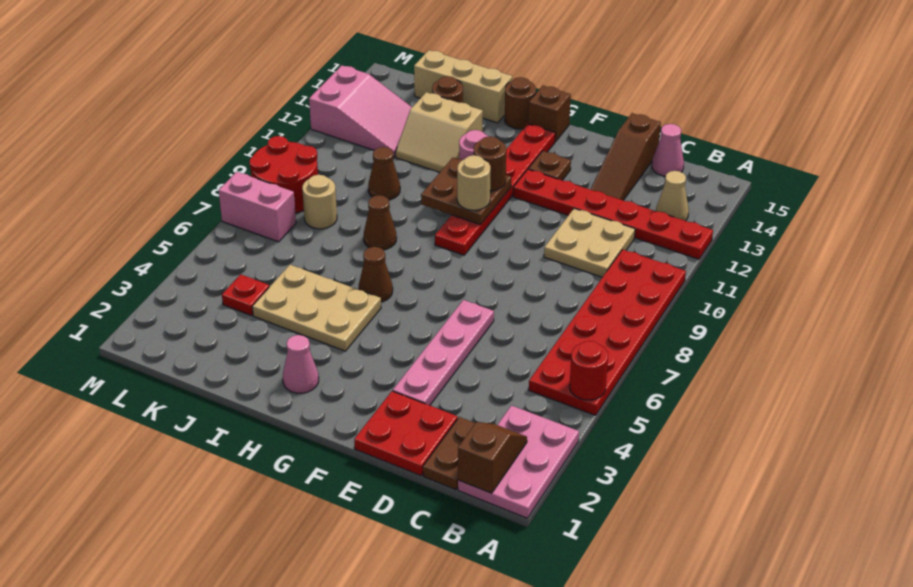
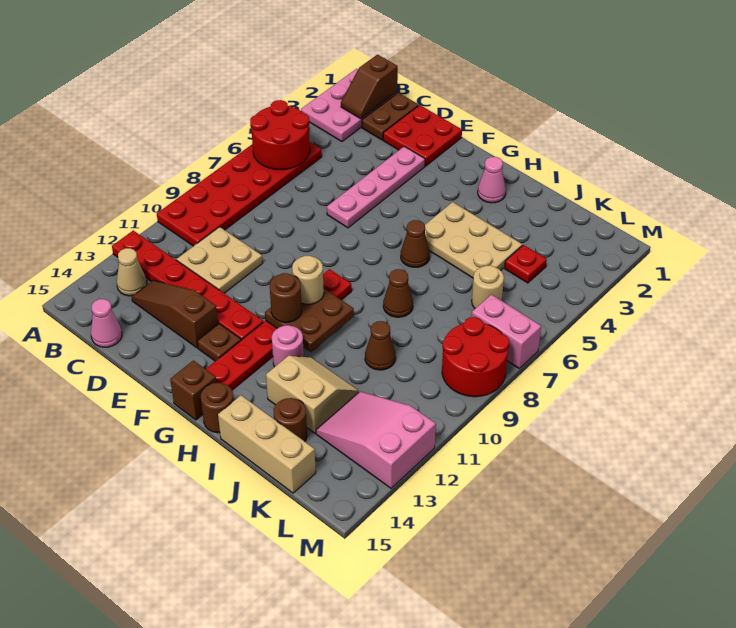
red round brick A5 level 2 -> red round brick A5:B6 level 2
brown slope D13:D15 level 1 top 15 -> brown slope C13:E13 level 1 top E
tan round brick K8 level 1 -> tan round brick K6 level 1

